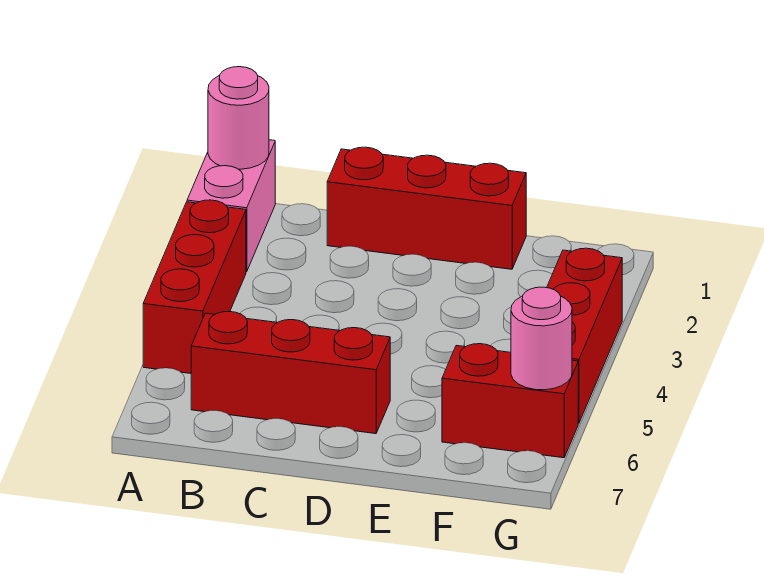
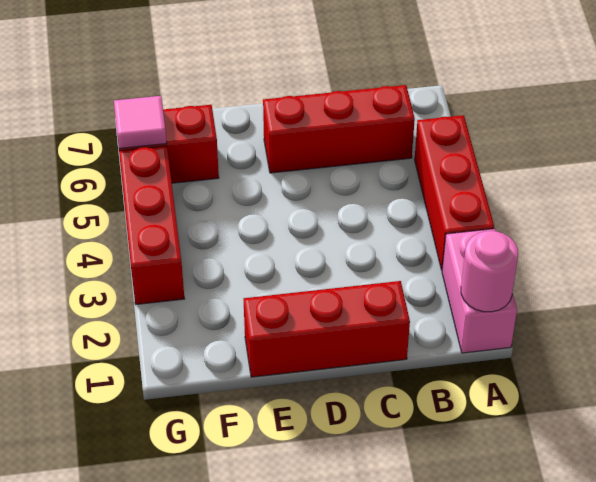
pink round brick G6 level 2 -> pink tile G6 level 2

